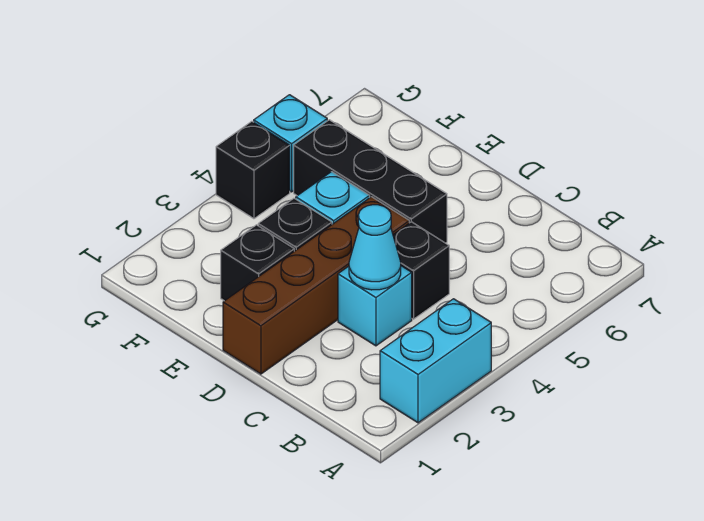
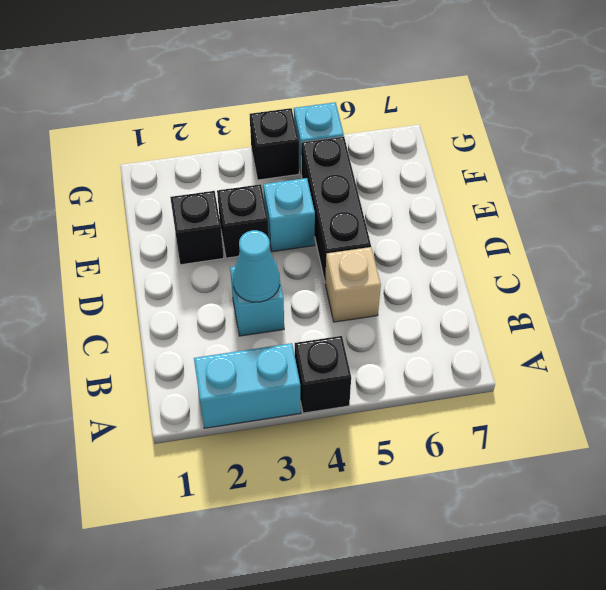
black brick C4 level 1 -> black brick A4 level 1
none -> tan brick C5 level 1
brown brick D1:D4 level 1 -> none

